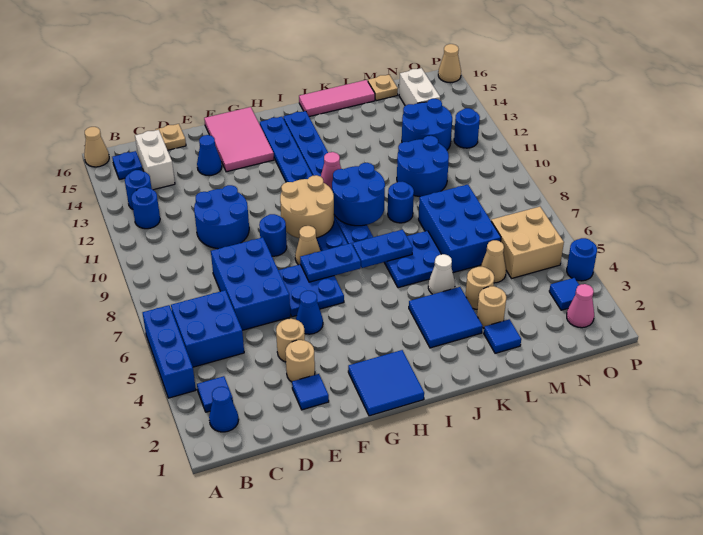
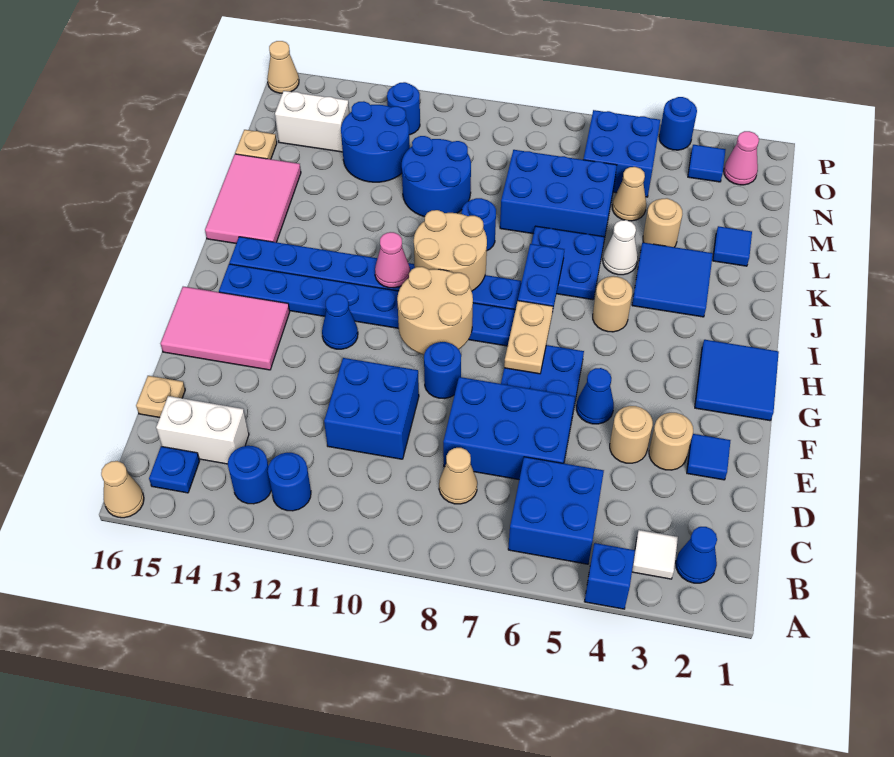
blue brick A4:A6 level 1 -> blue brick A4 level 1
blue tile B3 level 1 -> white tile B3 level 1
blue round brick D10:E11 level 1 -> blue brick D10:E11 level 1
blue cone E14 level 1 -> blue cone G12 level 1
blue plate G7:H7 level 2 -> tan plate G7:H7 level 2
tan cone G8 level 1 -> tan cone C8 level 1
blue round brick I9:J10 level 2 -> tan round brick I9:J10 level 2
pink tile J16:L16 level 1 -> pink tile J15:L16 level 1
tan round brick L3 level 1 -> tan round brick I5 level 1
tan brick N5:O6 level 1 -> blue brick N5:O6 level 1

